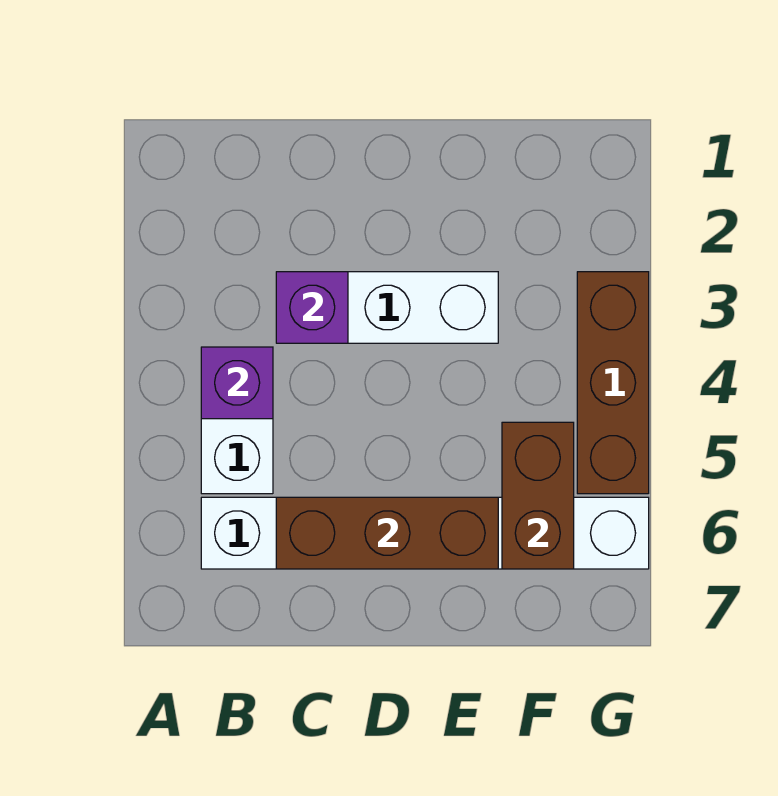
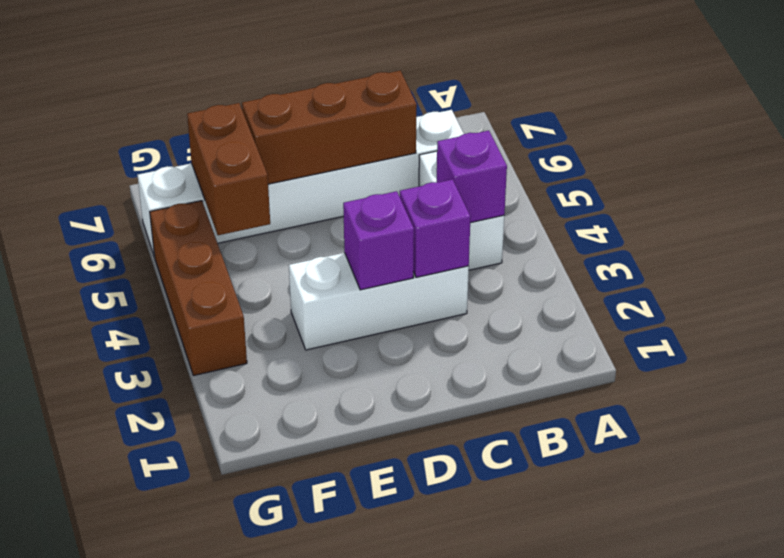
none -> purple brick D3 level 2

